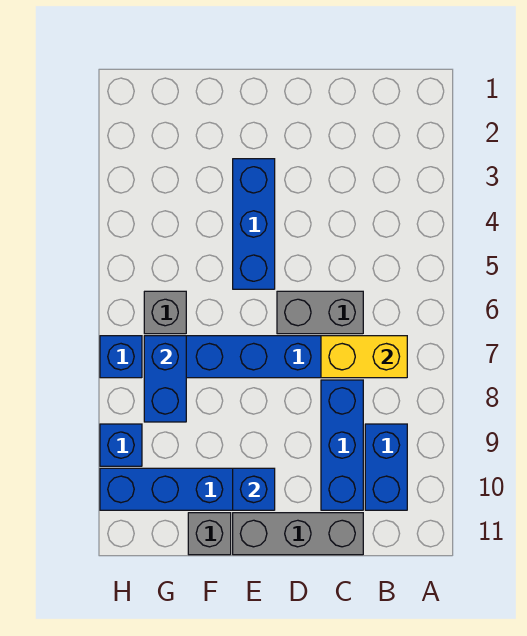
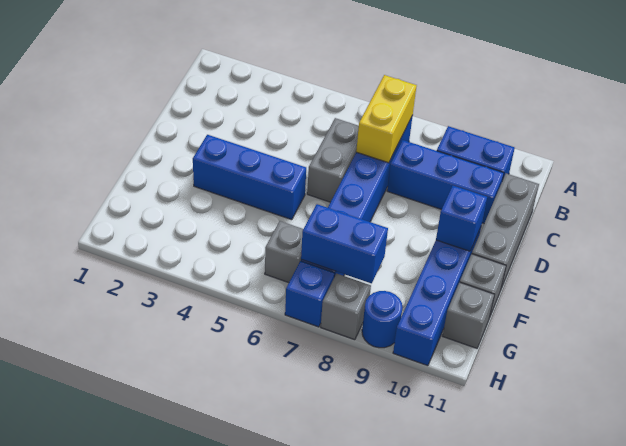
none -> grey brick G11 level 1
none -> grey brick H8 level 1
blue brick H9 level 1 -> blue round brick H9 level 1

